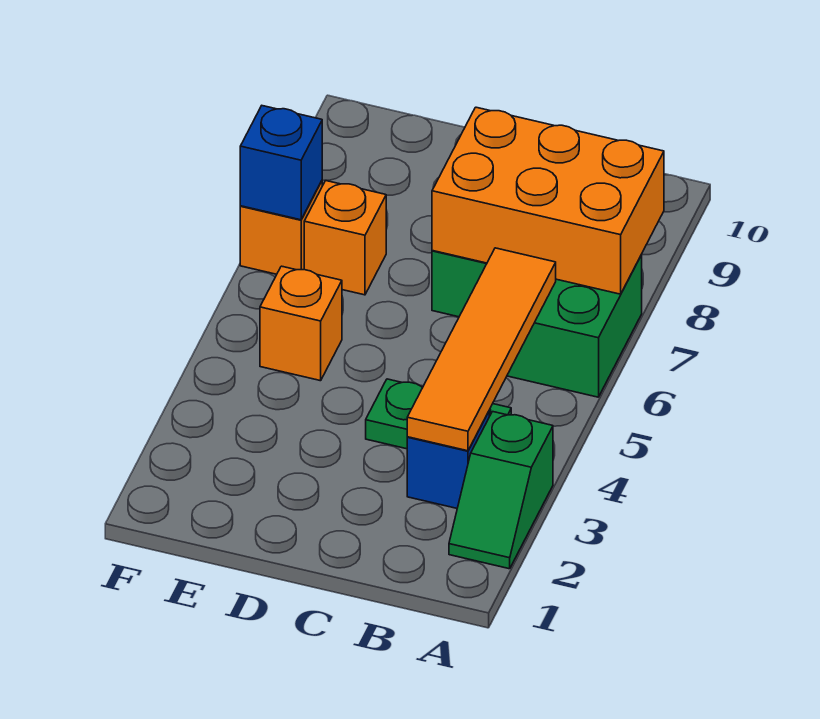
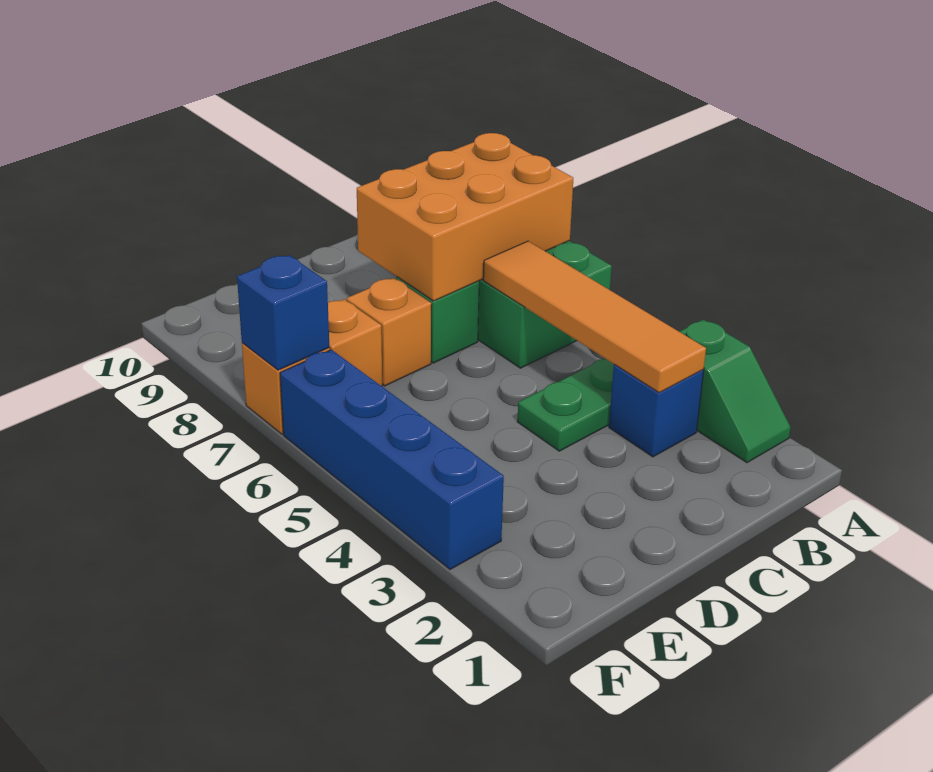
orange brick E5 level 1 -> orange brick D7 level 1
none -> blue brick F3:F6 level 1

